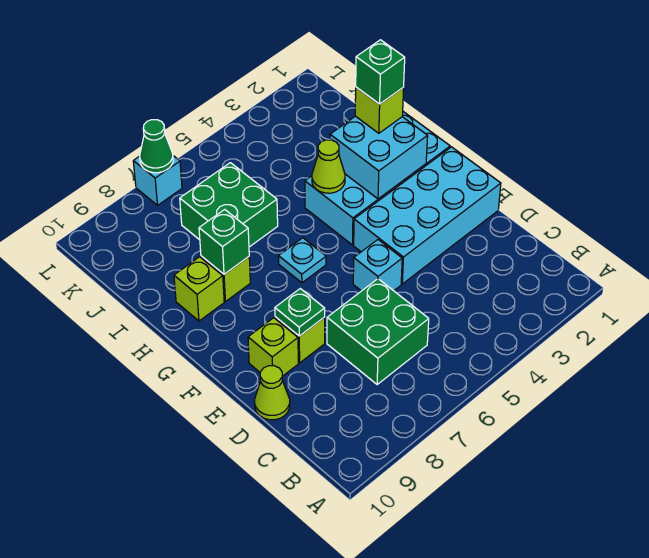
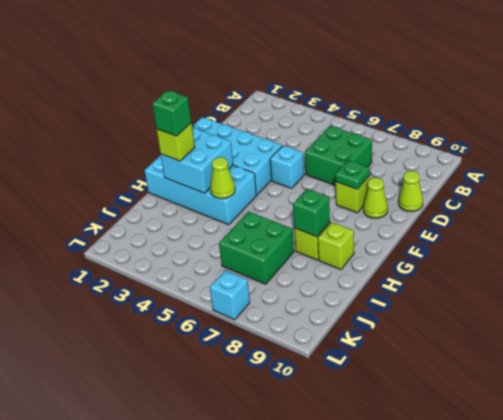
lime brick E9 level 1 -> lime cone E9 level 1
cyan plate G6 level 1 -> none
green cone L7 level 2 -> none

